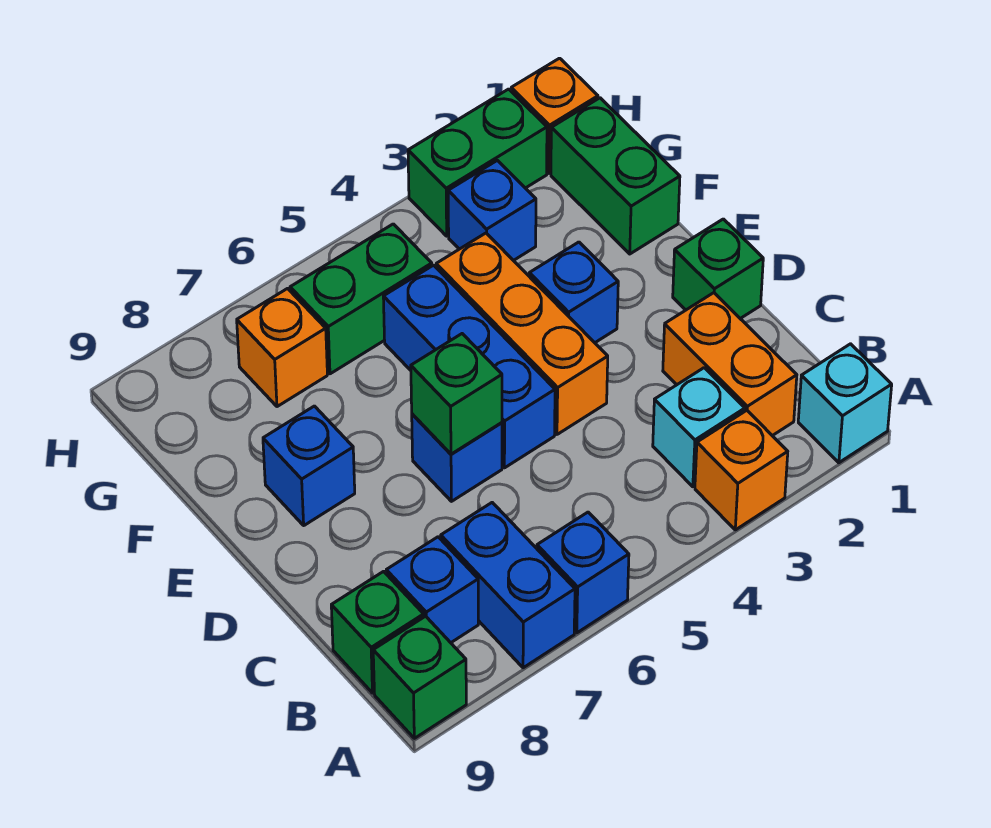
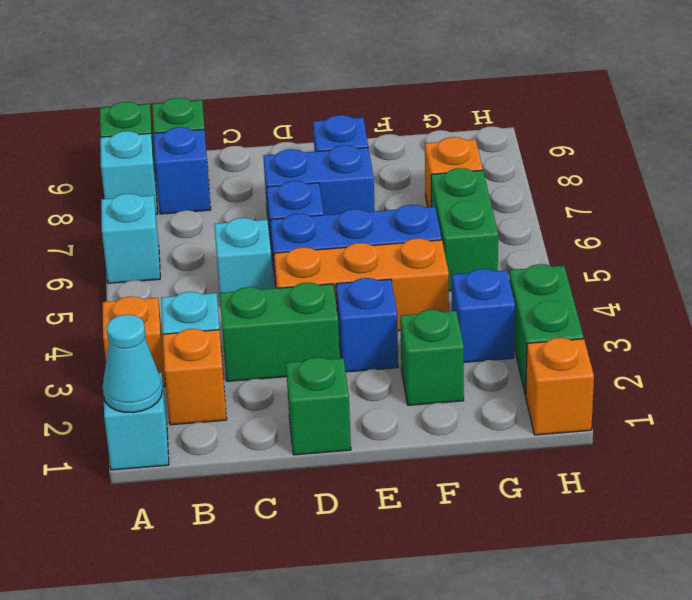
none -> cyan cone A1 level 2
blue brick A6 level 1 -> cyan brick A6 level 1
blue brick A7:B7 level 1 -> blue brick D7:E7 level 1
none -> cyan brick A8 level 1
orange brick B2:C2 level 1 -> orange brick B2 level 1
none -> cyan brick C5 level 1
green brick D6 level 2 -> green brick F2 level 1
green brick F1:G1 level 1 -> green brick C3:D3 level 1

